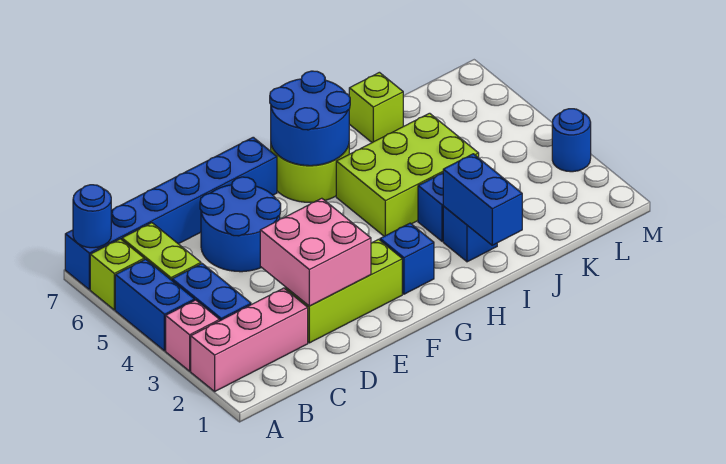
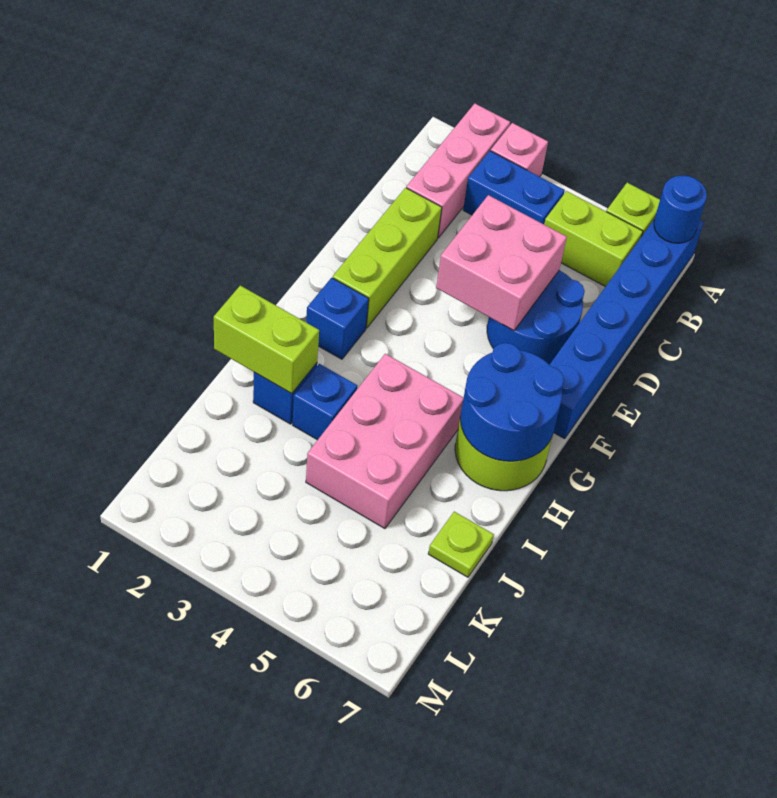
blue brick A4:A5 level 1 -> none
pink brick D2:E3 level 2 -> pink brick D4:E5 level 2
lime brick H4:J5 level 1 -> pink brick H4:J5 level 1
blue brick I1:I2 level 2 -> lime brick I1:I2 level 2
lime brick J7 level 1 -> lime plate J7 level 1
blue round brick M3 level 1 -> none

